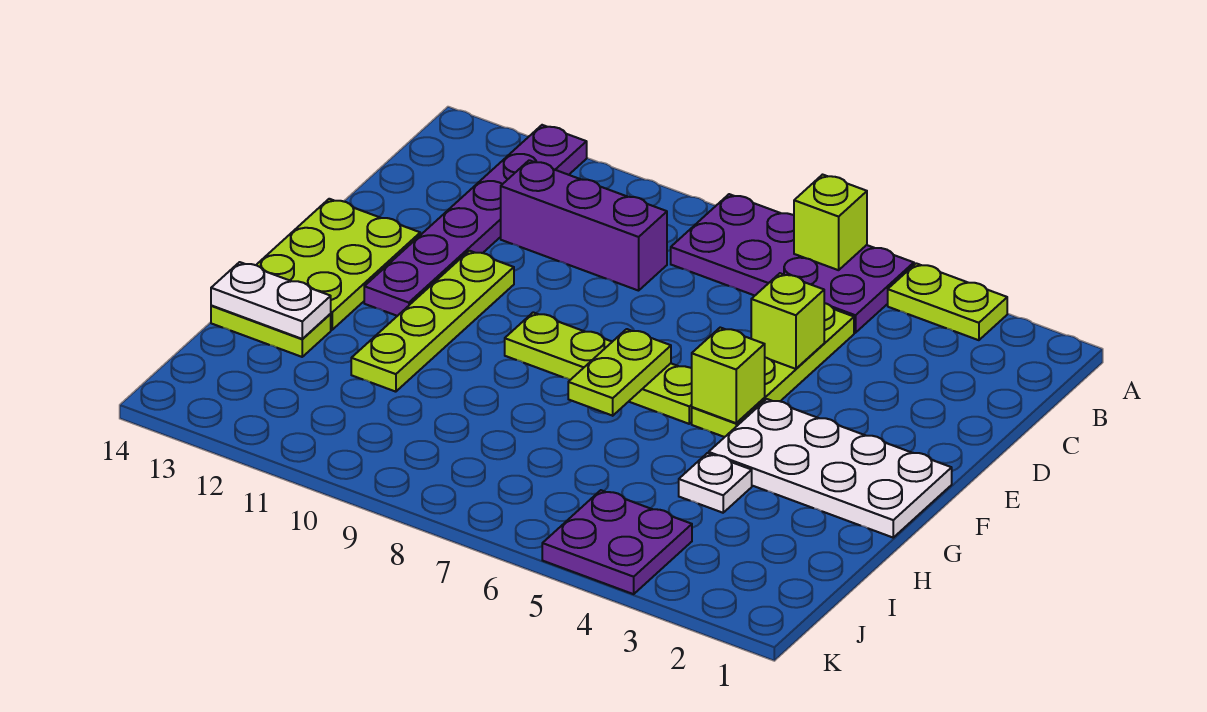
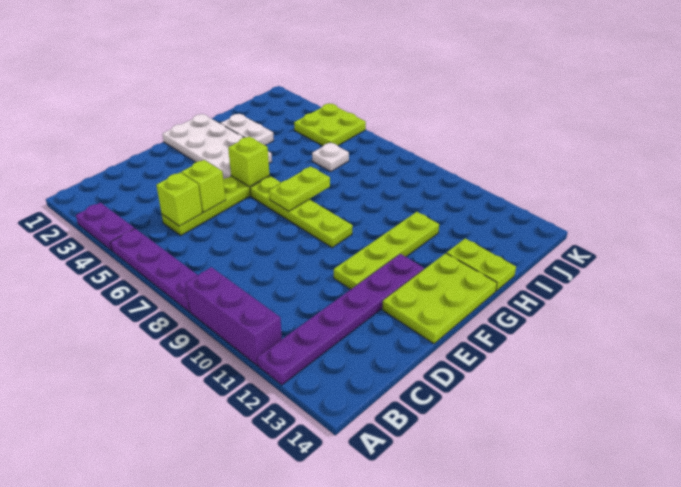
lime plate A3:A4 level 1 -> purple plate A3:A4 level 1
purple plate A5:B8 level 1 -> purple plate A5:A8 level 1
lime brick A6 level 2 -> lime brick C5 level 2
purple brick C9:C11 level 1 -> purple brick A9:A11 level 1
white plate H4 level 1 -> white plate I6 level 1
white plate H13:H14 level 2 -> white plate H2:H3 level 1
purple plate J4:K5 level 1 -> lime plate J4:K5 level 1

